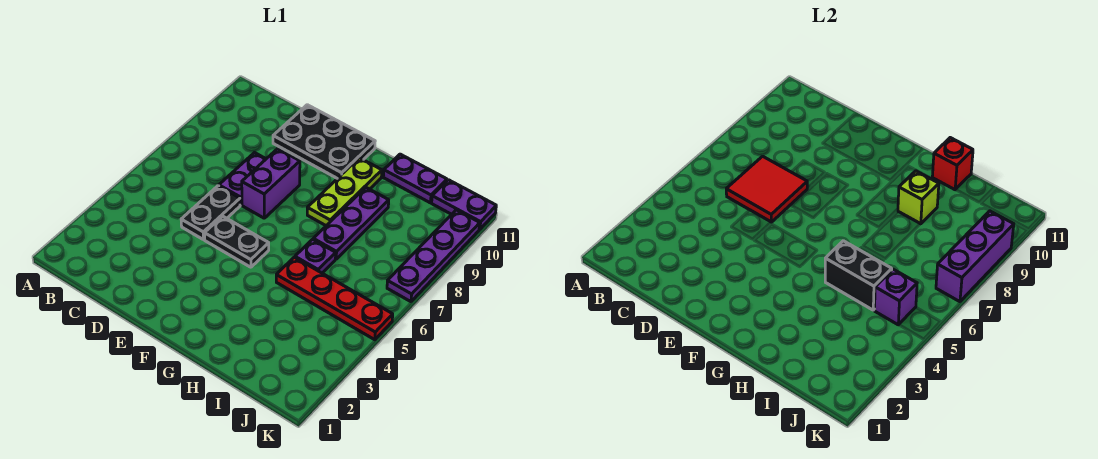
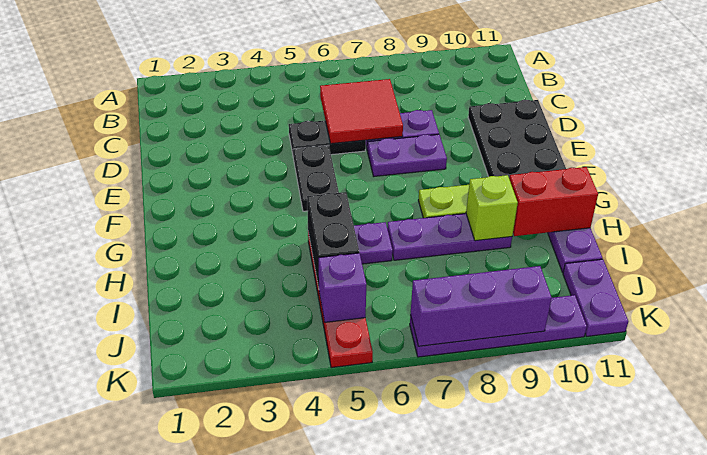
purple brick E7:E8 level 1 -> purple plate E7:E8 level 1
red brick H11 level 2 -> red brick H10:H11 level 2

